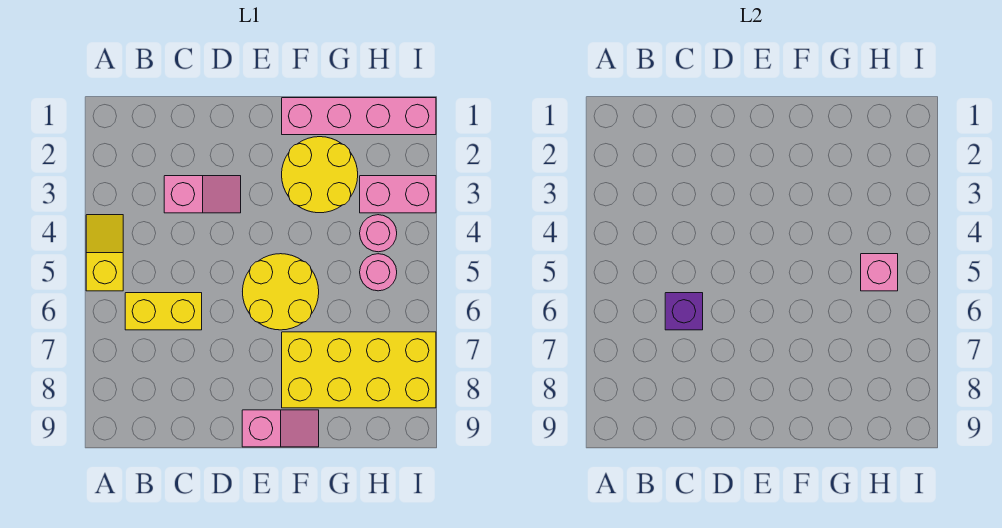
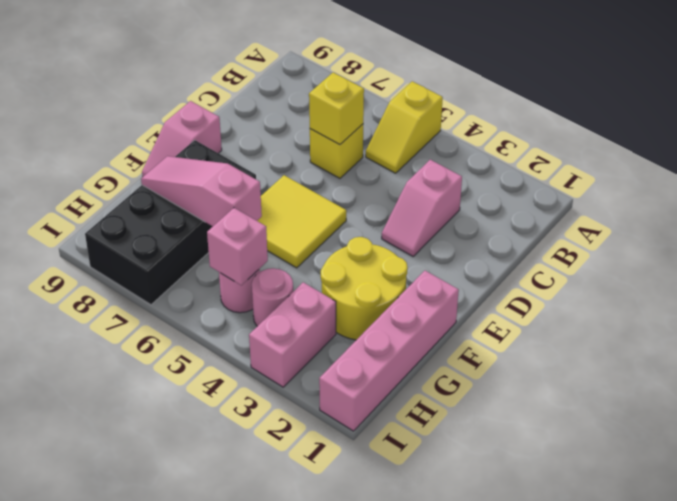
yellow slope A4:A5 level 1 top 5 -> yellow slope A5:B5 level 1 top A
yellow brick B6:C6 level 1 -> yellow brick C6 level 1
purple brick C6 level 2 -> yellow brick C6 level 2
yellow round brick E5:F6 level 1 -> yellow tile E5:F6 level 1
yellow brick F7:I8 level 1 -> black brick F7:I8 level 1
none -> pink slope G6:G8 level 2 top 6

